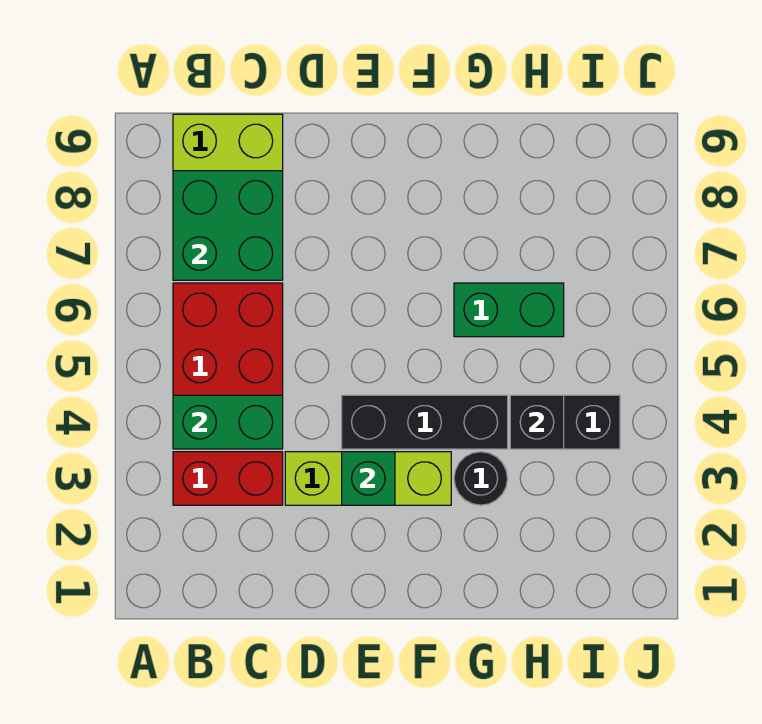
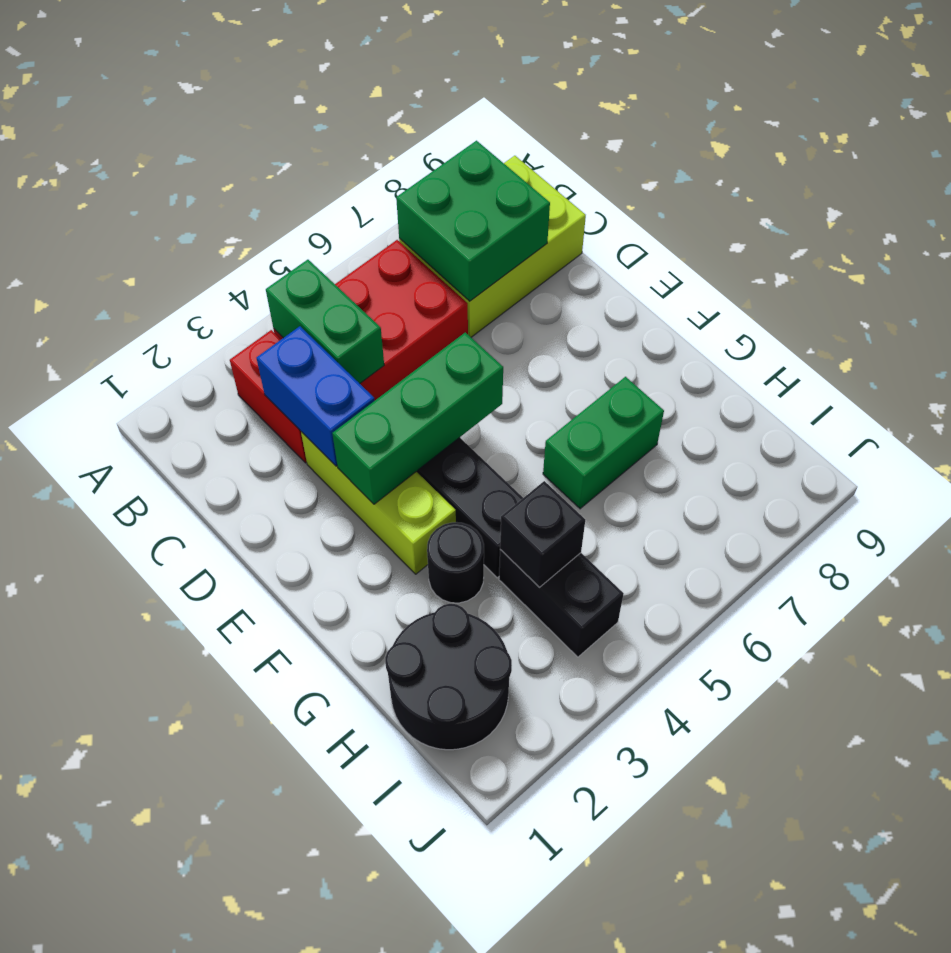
none -> blue brick C3:D3 level 2
green brick E3 level 2 -> green brick E3:E5 level 2
green brick G6:H6 level 1 -> green brick G6:G7 level 1
none -> black round brick H1:I2 level 1

